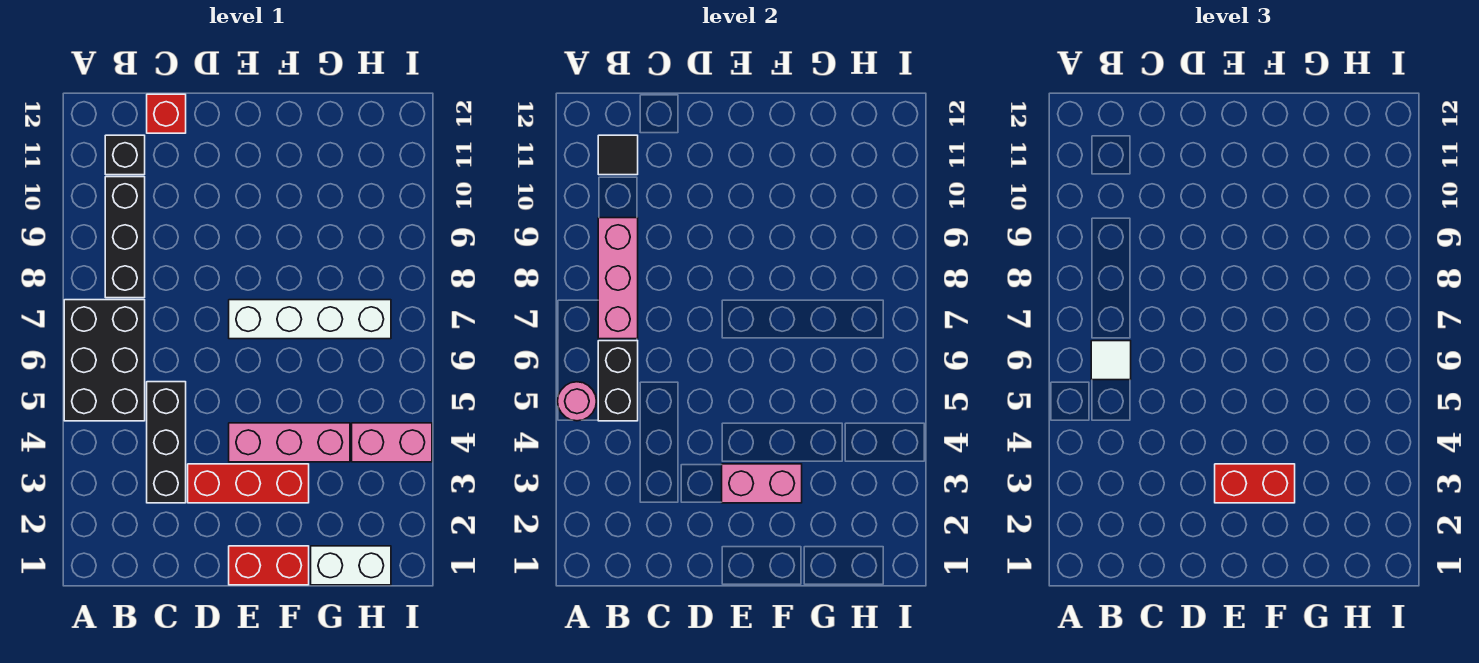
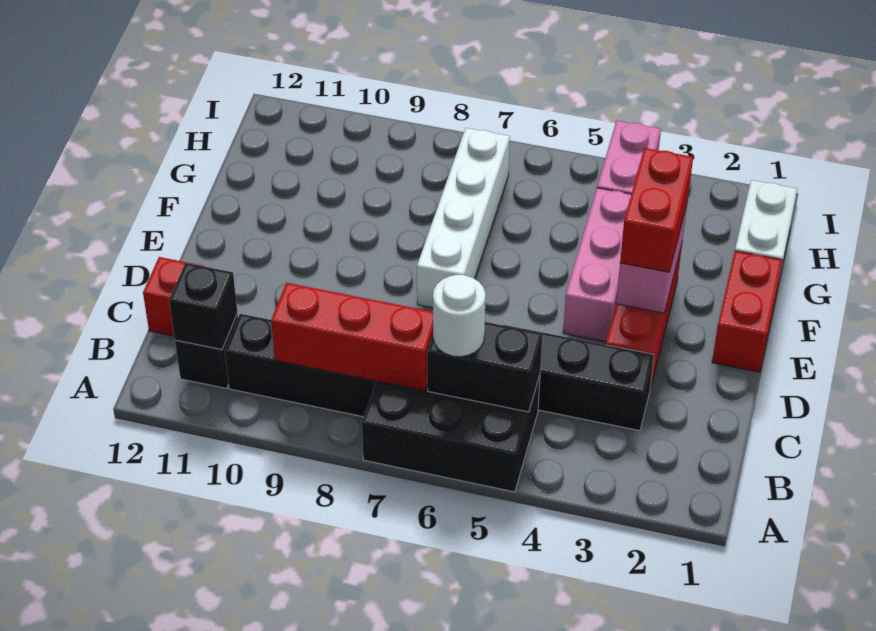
pink round brick A5 level 2 -> none
white tile B6 level 3 -> white round brick B6 level 3
pink brick B7:B9 level 2 -> red brick B7:B9 level 2
black tile B11 level 2 -> black brick B11 level 2

